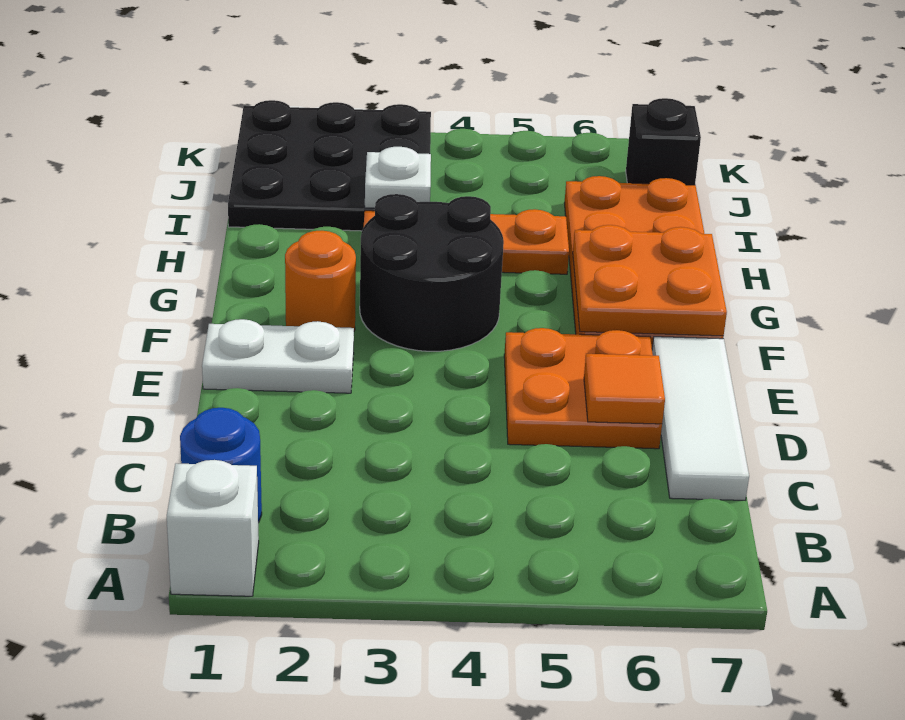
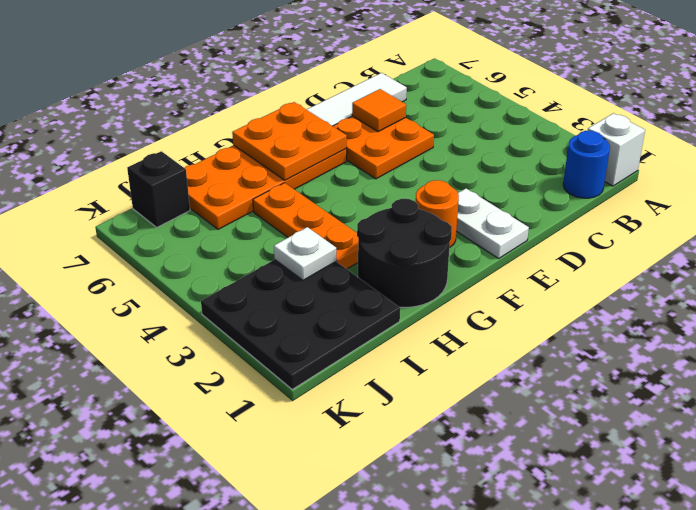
black round brick F3:G4 level 1 -> black round brick G1:H2 level 1

